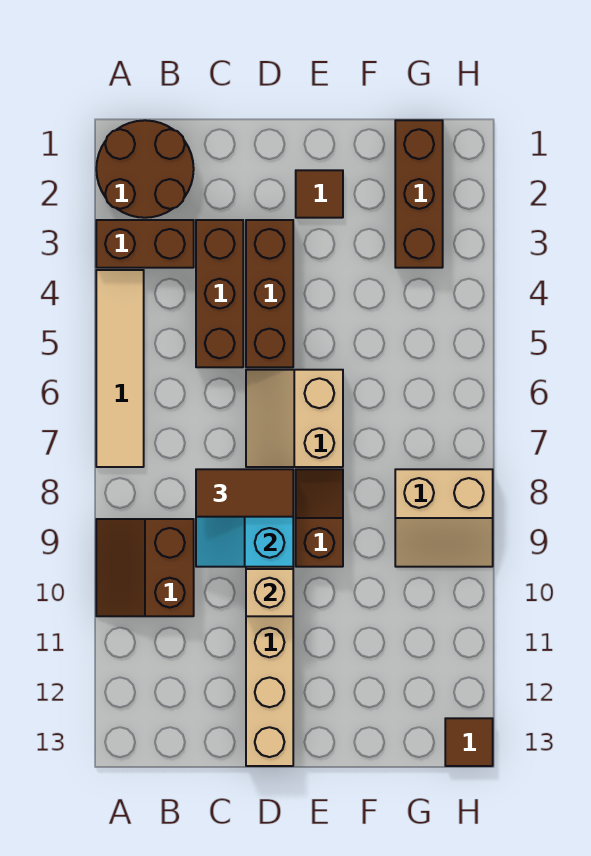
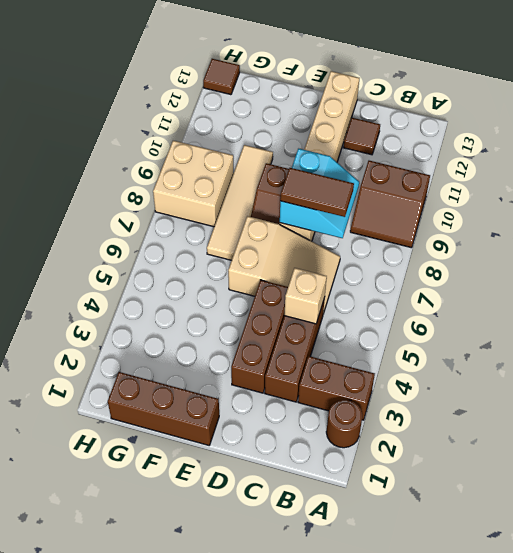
brown round brick A1:B2 level 1 -> brown round brick A2 level 1
tan tile A4:A7 level 1 -> tan tile F7:F10 level 1
brown slope A9:B10 level 1 top B -> brown slope A9:B10 level 1 top 10
tan slope D6:E7 level 1 top E -> tan slope C6:E7 level 1 top E
tan brick D10 level 2 -> tan brick C5 level 2
brown tile E2 level 1 -> brown tile C12 level 1
brown brick G1:G3 level 1 -> brown brick E1:G1 level 1
tan slope G8:H9 level 1 top 8 -> tan brick G8:H9 level 1

